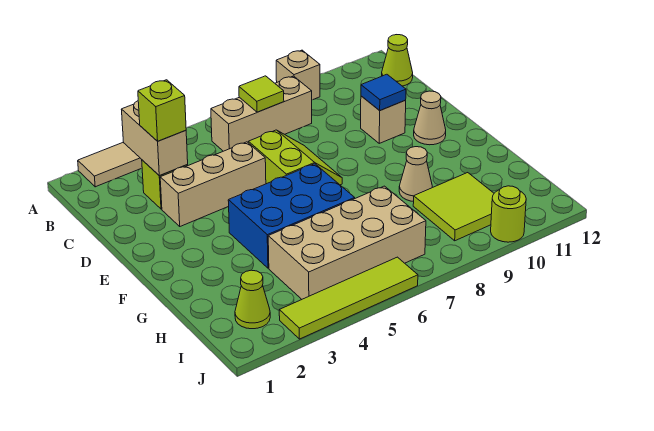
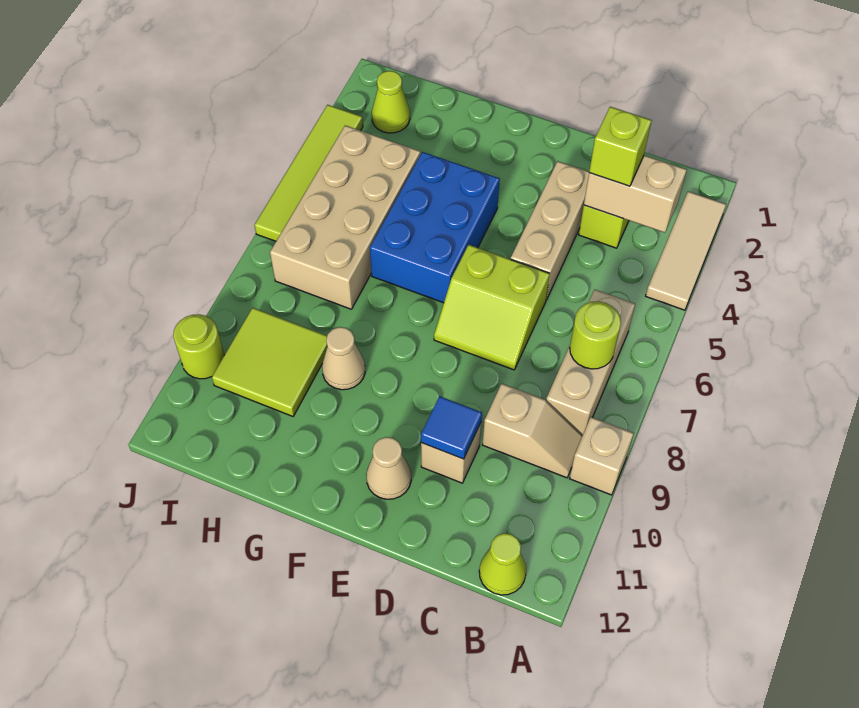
lime tile B7 level 2 -> lime round brick B7 level 2
none -> tan slope B9:C9 level 1 top C

